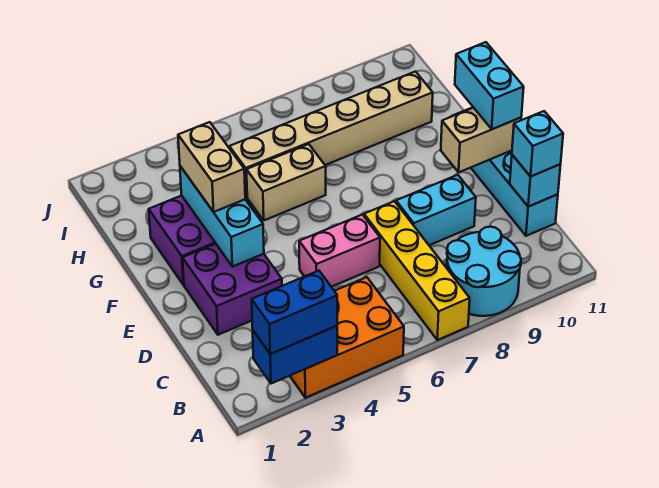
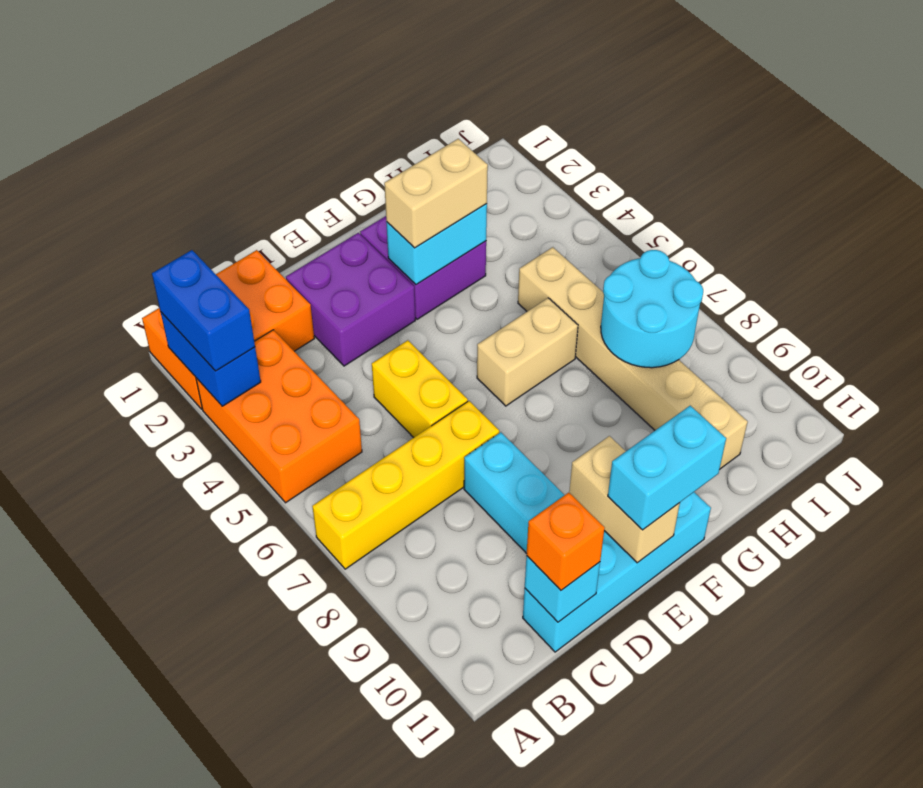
none -> orange brick A1:C2 level 1
cyan round brick A8:B9 level 1 -> cyan round brick H7:I8 level 2
cyan brick C11 level 3 -> orange brick C11 level 3
pink brick D5:D6 level 1 -> yellow brick D5:D6 level 1
cyan brick E3:G3 level 2 -> cyan brick F3:G3 level 2
tan brick G5:G6 level 1 -> tan brick F6:G6 level 1

